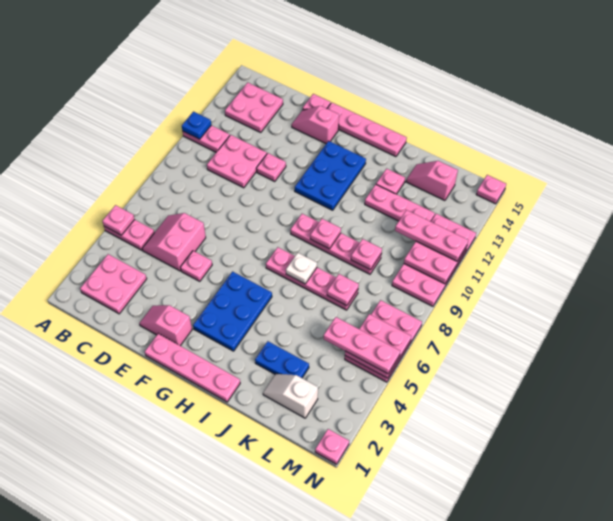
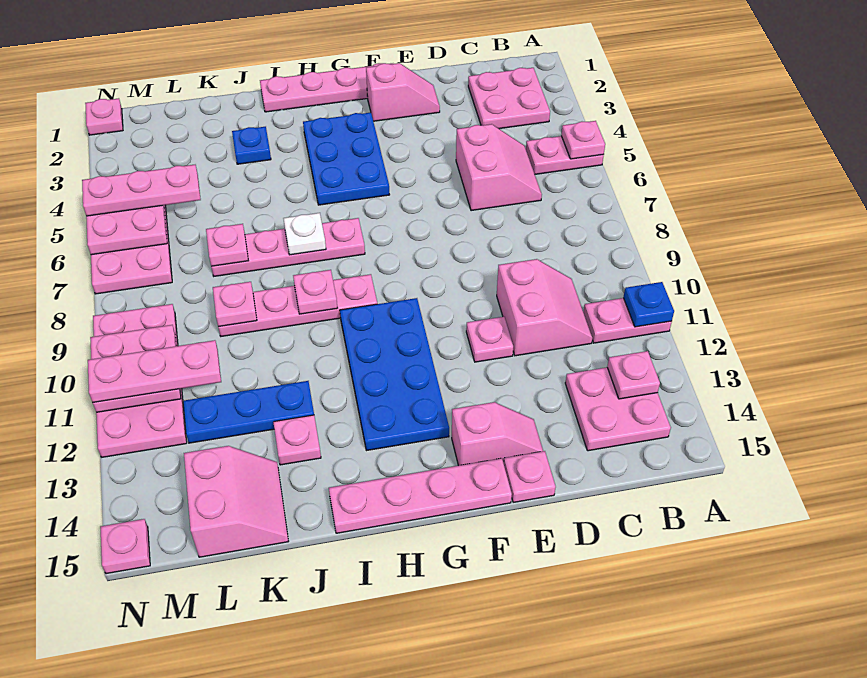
pink plate C10:D11 level 1 -> pink slope C10:D11 level 1 top D
pink plate E5 level 1 -> pink plate B13 level 2
blue plate G11:H13 level 1 -> blue plate G10:H13 level 1
blue plate J3:K3 level 1 -> blue plate J3 level 1
pink plate J12:L12 level 1 -> blue plate J12:L12 level 1
white slope K2:L2 level 1 top L -> none
pink slope K14:L14 level 1 top L -> pink slope K14:L15 level 1 top L

